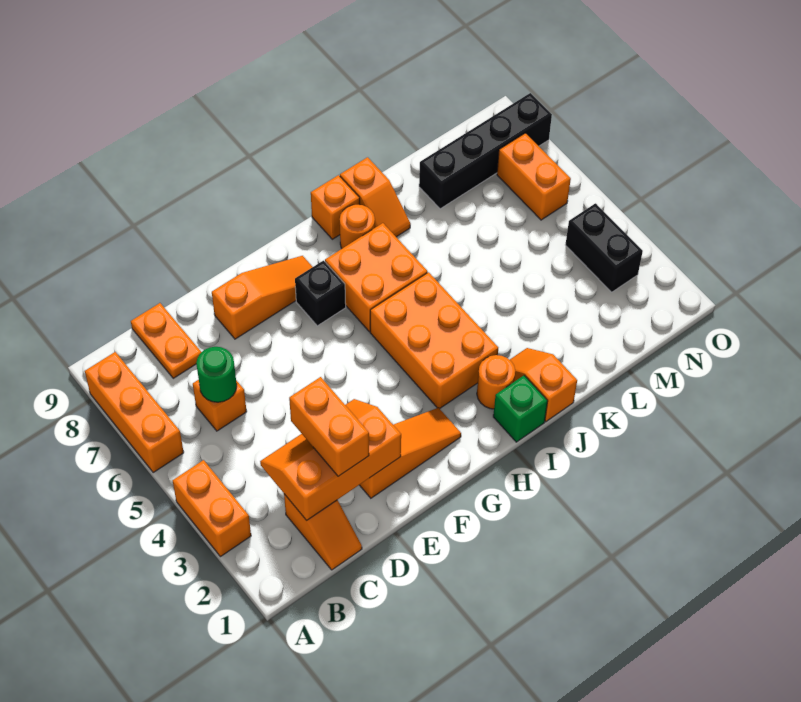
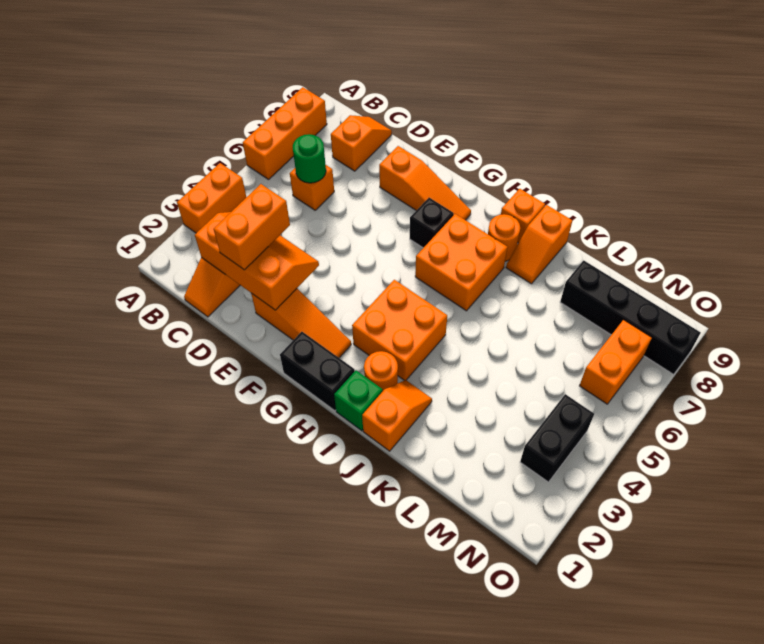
orange plate C8:C9 level 1 -> orange slope C8:C9 level 1 top 8
none -> black brick G1:H1 level 1
orange brick H3:I5 level 1 -> orange brick H3:I4 level 1

